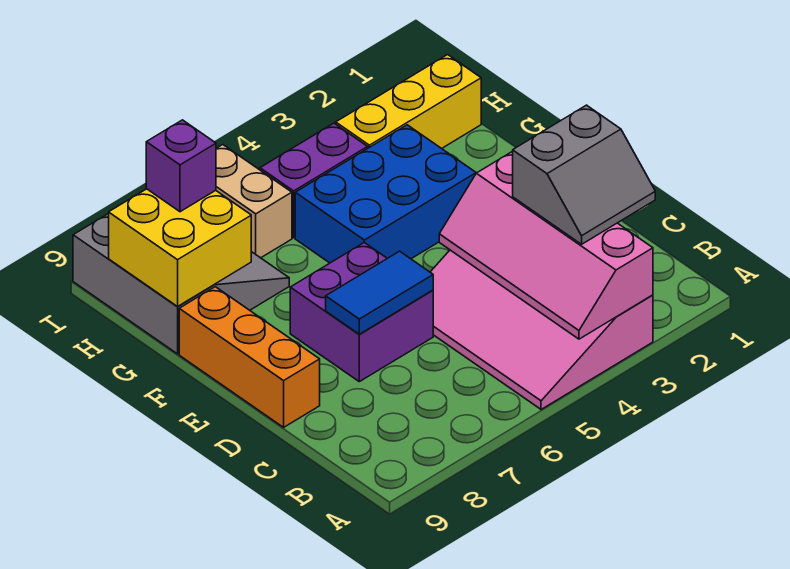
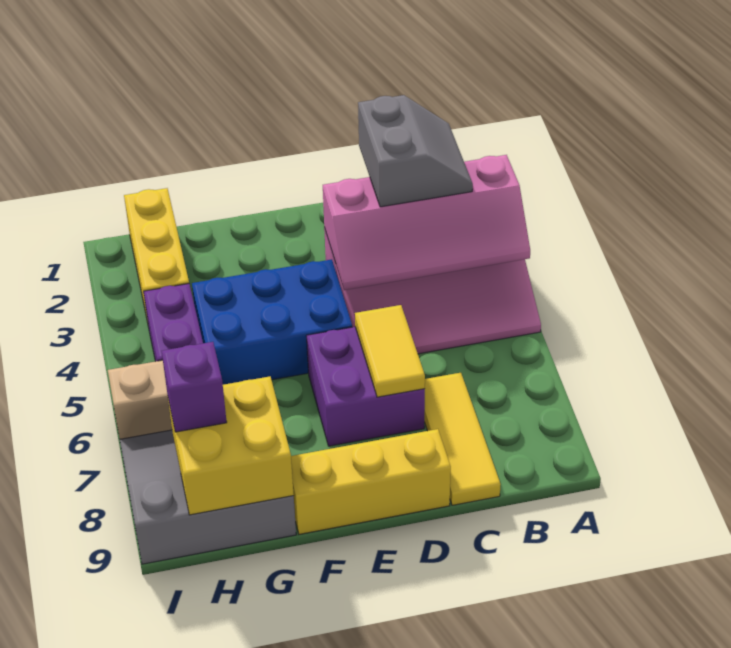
none -> yellow tile C7:C9 level 1
blue tile D6:D7 level 2 -> yellow tile D6:D7 level 2
orange brick D9:F9 level 1 -> yellow brick D9:F9 level 1
blue brick F3:G5 level 1 -> blue brick E4:G5 level 1

